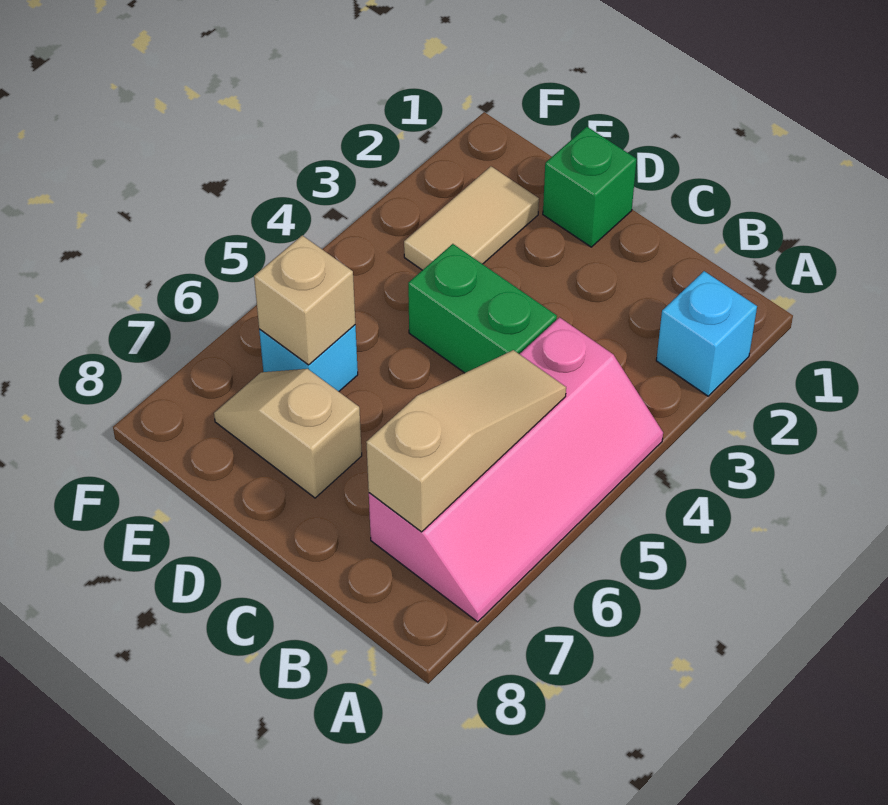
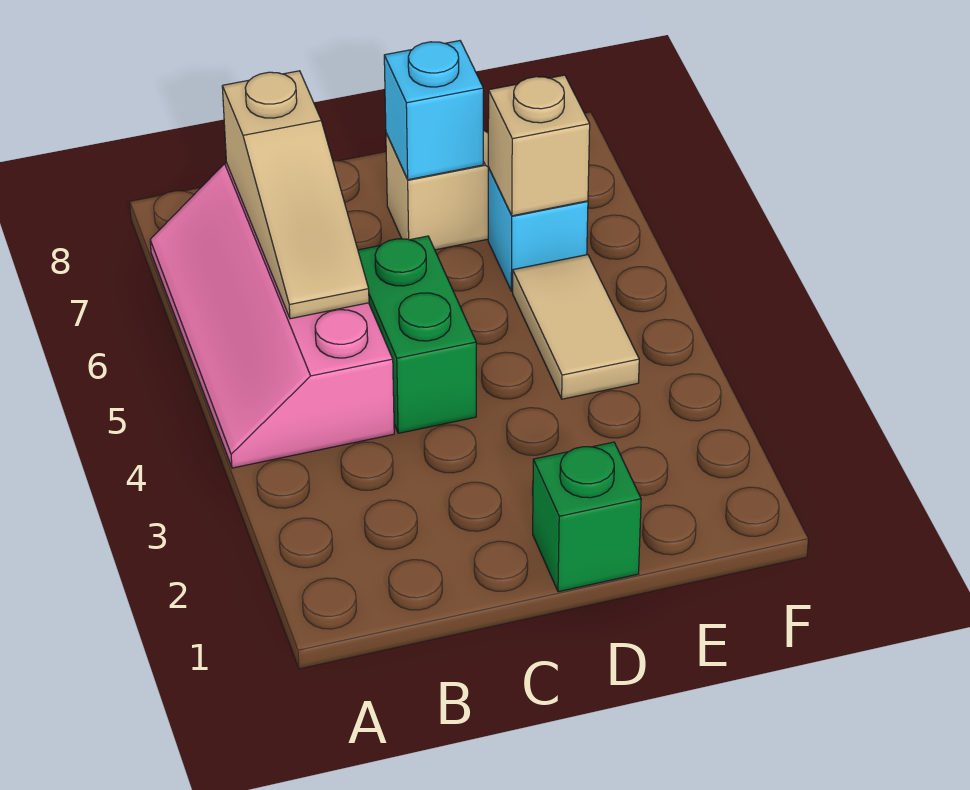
cyan brick A2 level 1 -> cyan brick D7 level 2
green brick C4:D4 level 1 -> green brick C4:C5 level 1
tan tile E2:E3 level 1 -> tan tile E4:E5 level 1

